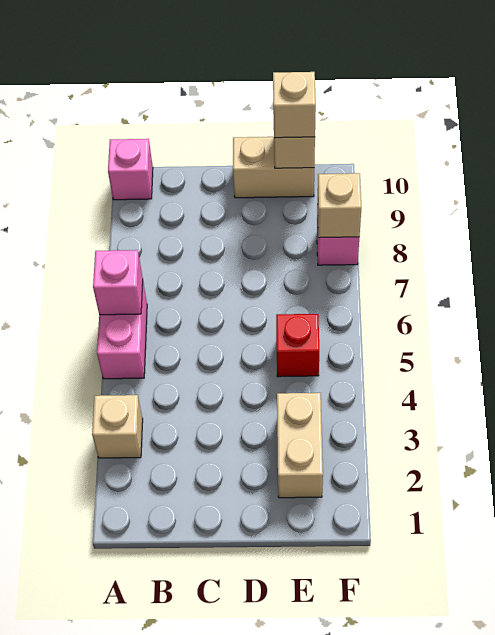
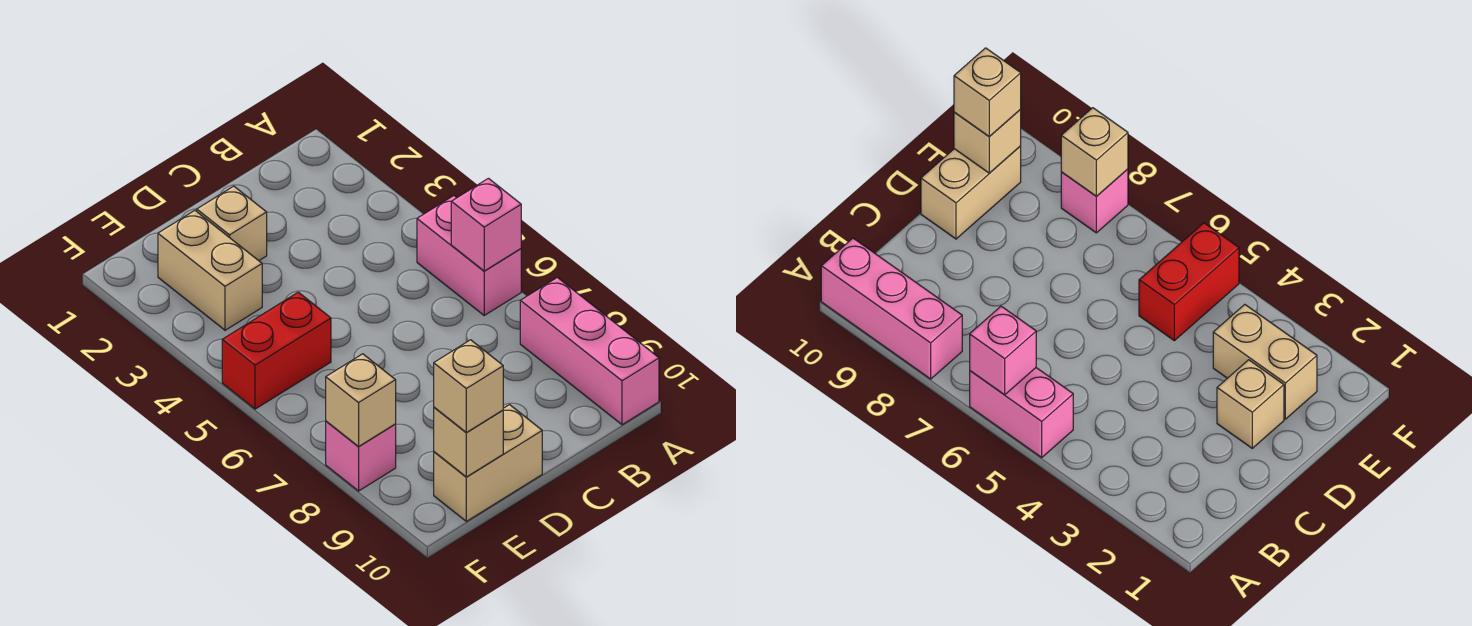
tan brick A3 level 1 -> tan brick D2 level 1
pink brick A10 level 1 -> pink brick A8:A10 level 1
red brick E5 level 1 -> red brick E5:F5 level 1

